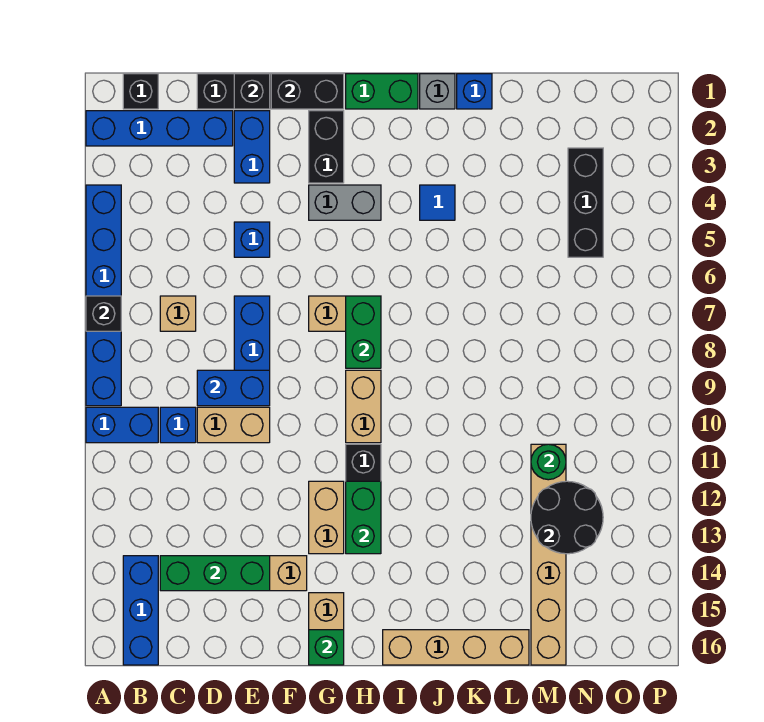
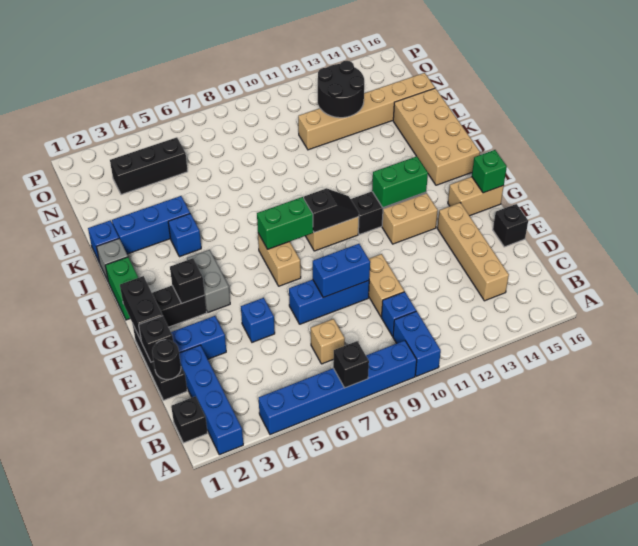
blue brick B14:B16 level 1 -> blue brick K2:K4 level 1
green brick C14:E14 level 2 -> none
none -> black round brick D1 level 2
blue brick D9:E9 level 2 -> blue brick E8:E9 level 2
none -> black brick E16 level 1
none -> black brick G3 level 2
none -> black slope H9:H10 level 2 top 9
tan brick I16:L16 level 1 -> tan brick I15:L16 level 1
blue tile J4 level 1 -> blue brick J4 level 1
green round brick M11 level 2 -> none

